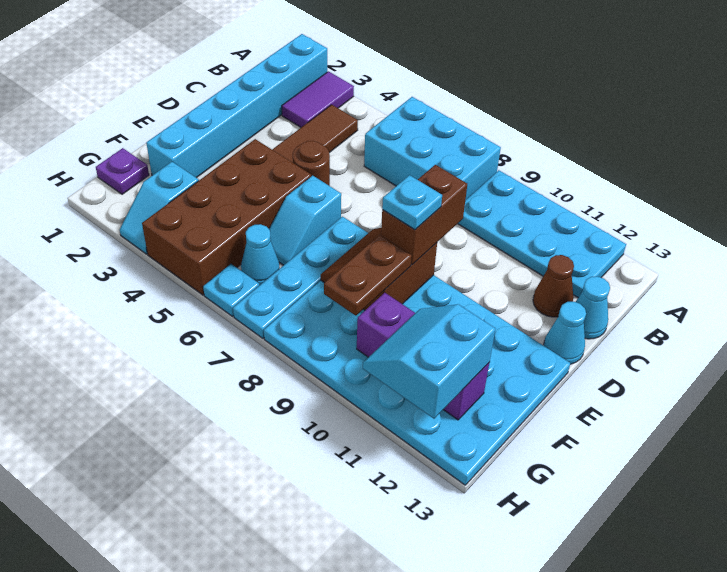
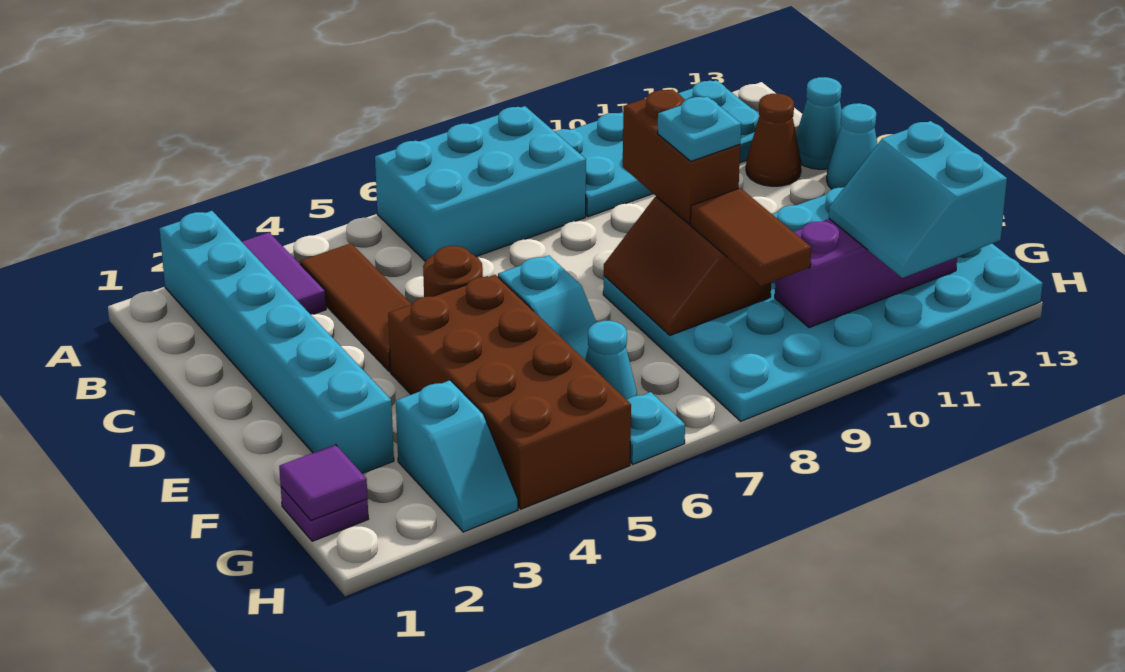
cyan plate E7:H7 level 1 -> none
brown plate F9:G9 level 3 -> brown tile F9:G9 level 3
none -> purple tile G1 level 2

